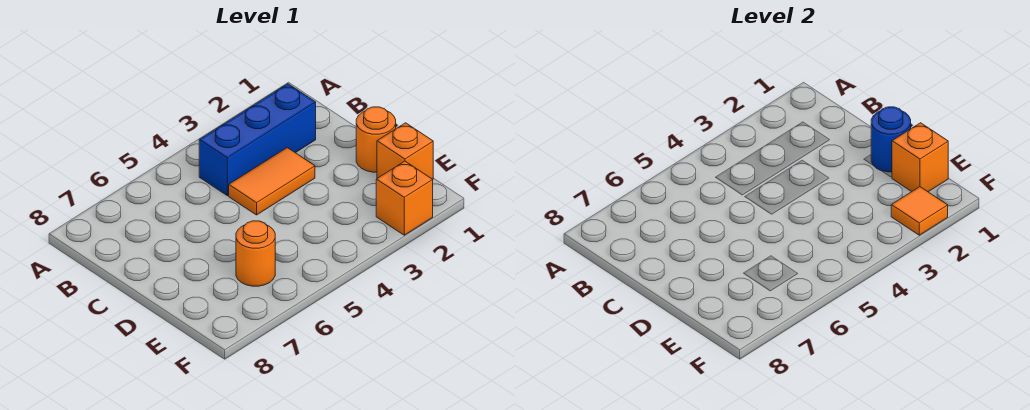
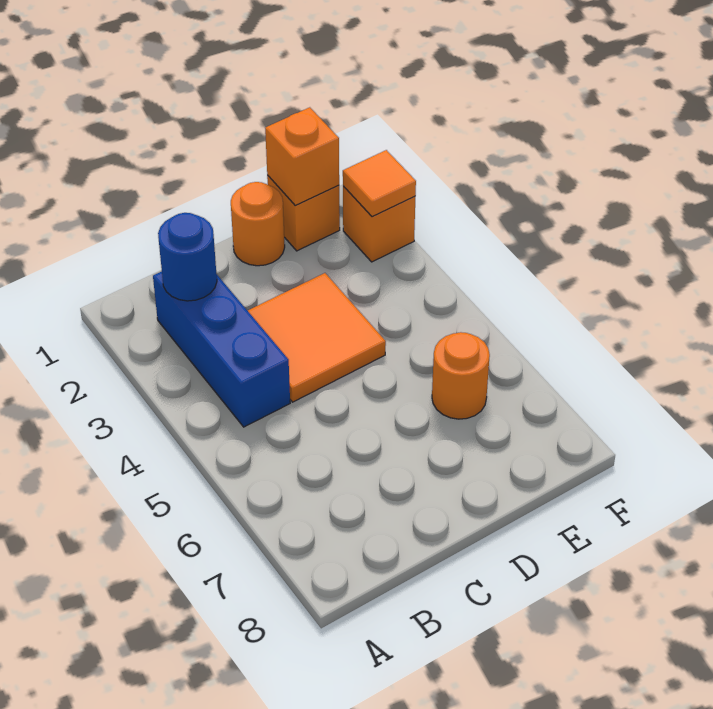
orange tile C3:C4 level 1 -> orange tile C3:D4 level 1
blue round brick D1 level 2 -> blue round brick B2 level 2

